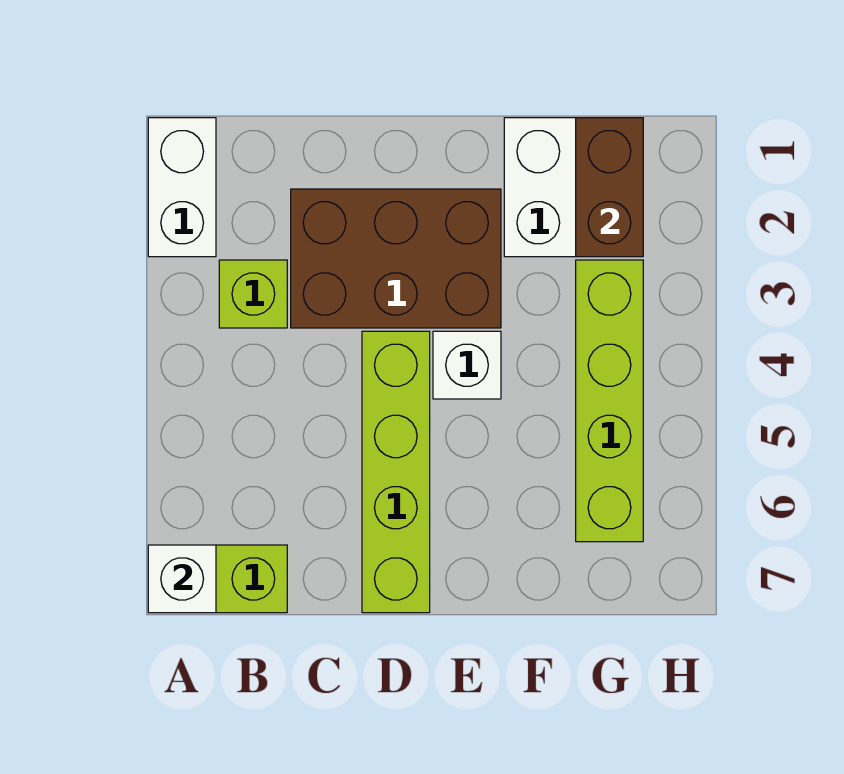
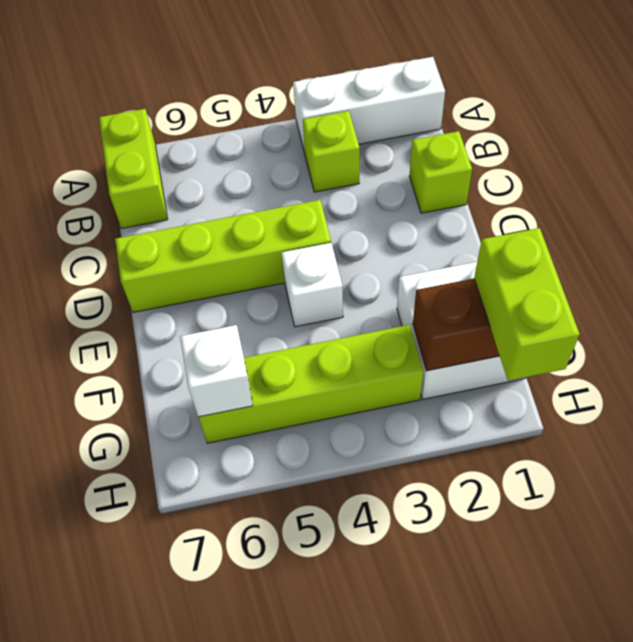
white brick A1:A2 level 1 -> white brick A1:A3 level 1
white brick A7 level 2 -> white brick G6 level 2
none -> lime brick C1 level 1
brown brick C2:E3 level 1 -> none
none -> lime brick G1:H1 level 3

